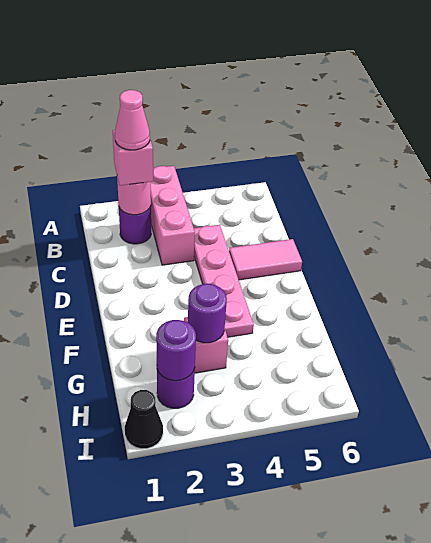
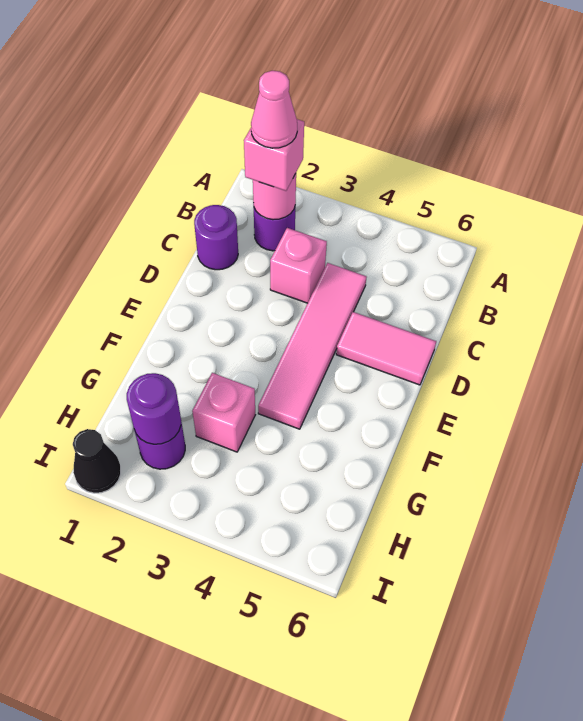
pink brick A3:C3 level 1 -> pink brick C3 level 1
pink plate C4:F4 level 1 -> pink tile C4:F4 level 1
purple round brick G3 level 2 -> purple round brick C1 level 1

